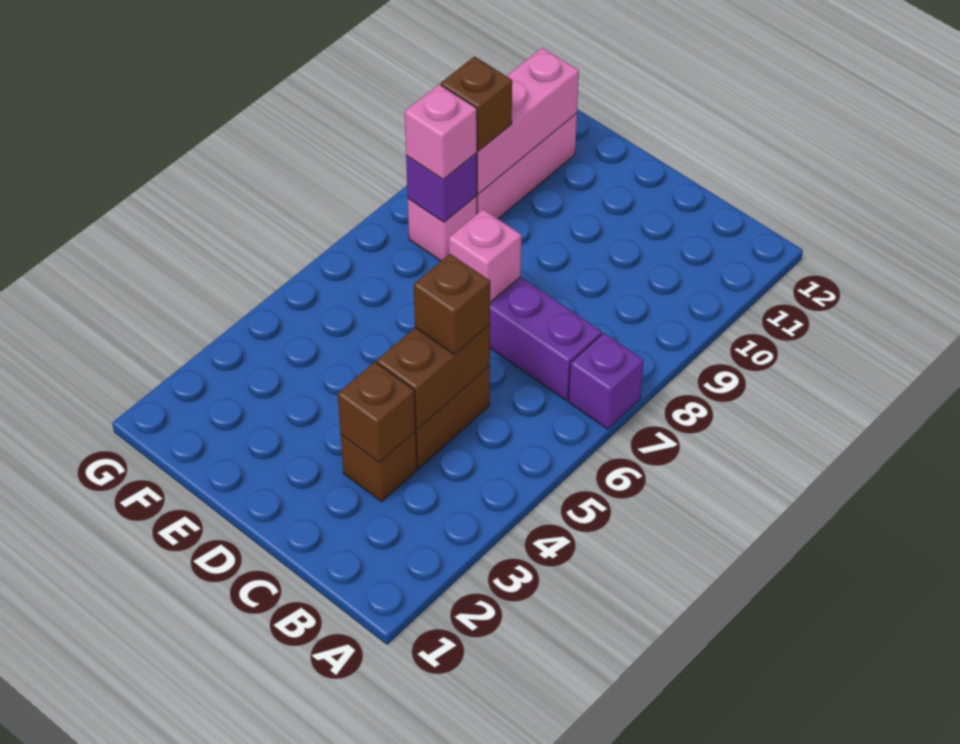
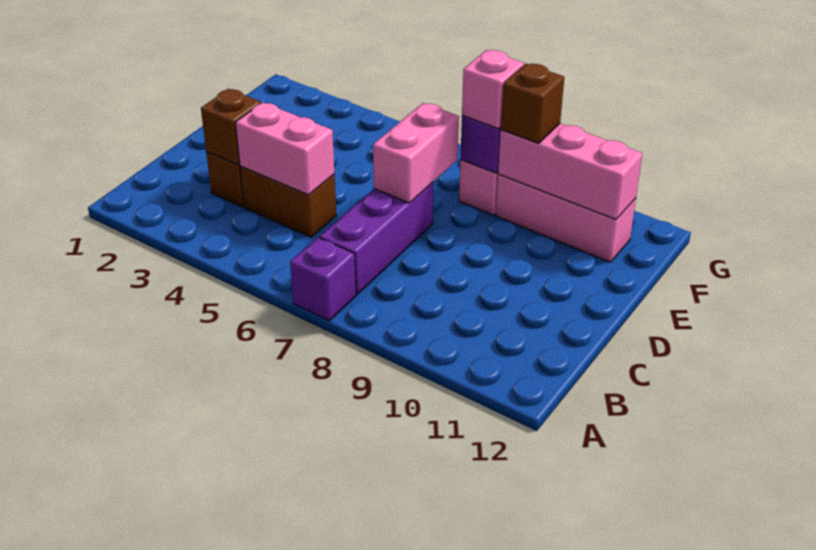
brown brick C4:C5 level 2 -> pink brick C4:C5 level 2
brown brick C5 level 3 -> none
pink brick D7 level 2 -> pink brick D7:E7 level 2

